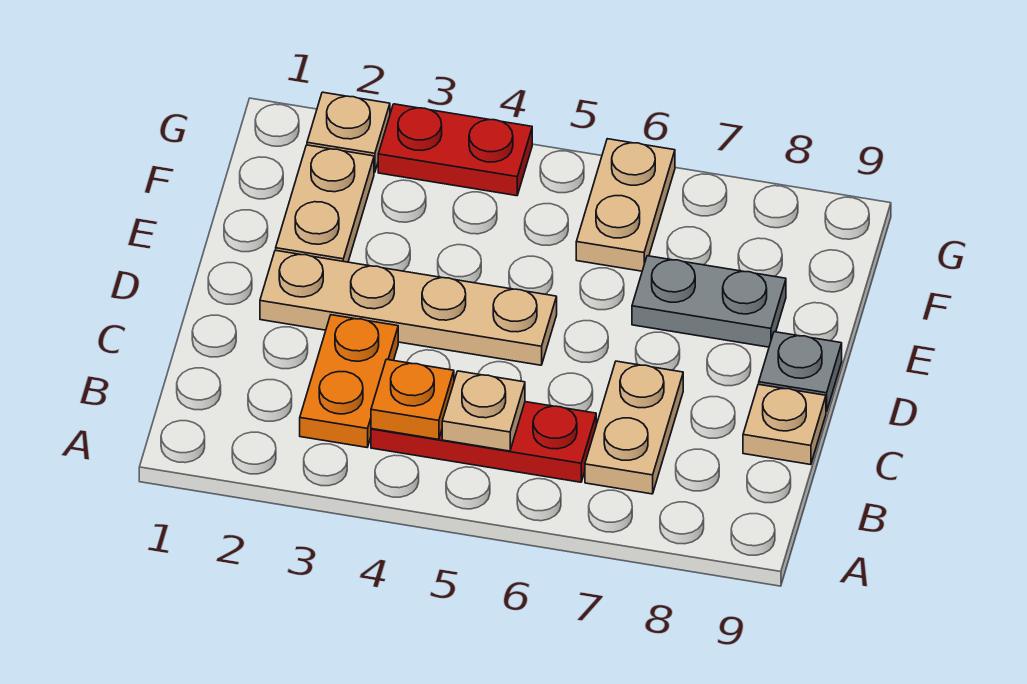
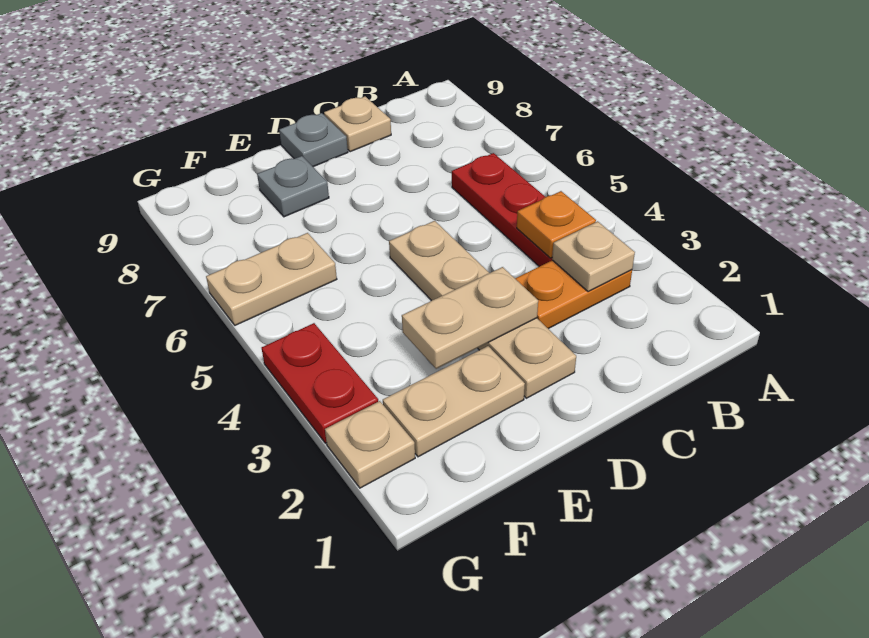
tan plate B5 level 2 -> tan plate B3 level 2
tan plate B7:C7 level 1 -> tan plate D3:E3 level 2
grey plate E7:E8 level 1 -> grey plate E8 level 1

